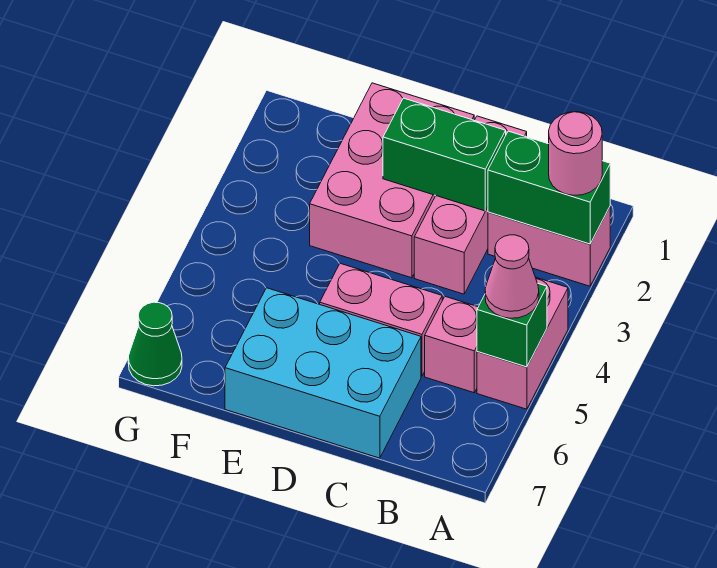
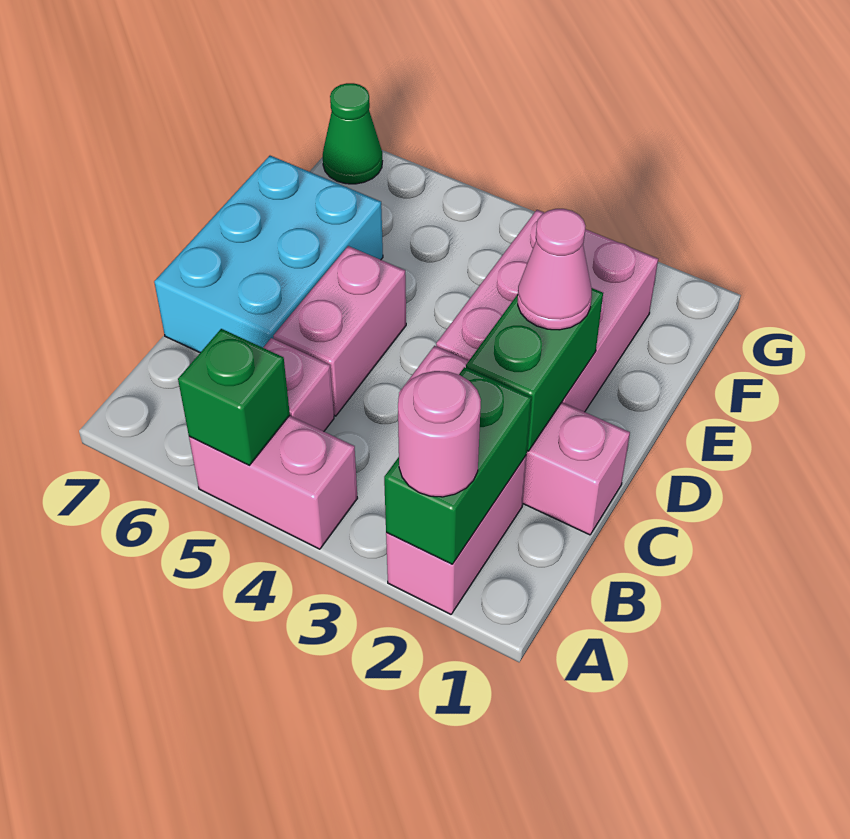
pink cone A5 level 3 -> pink cone D2 level 3
pink brick D1:E3 level 1 -> pink brick D2:F3 level 1

